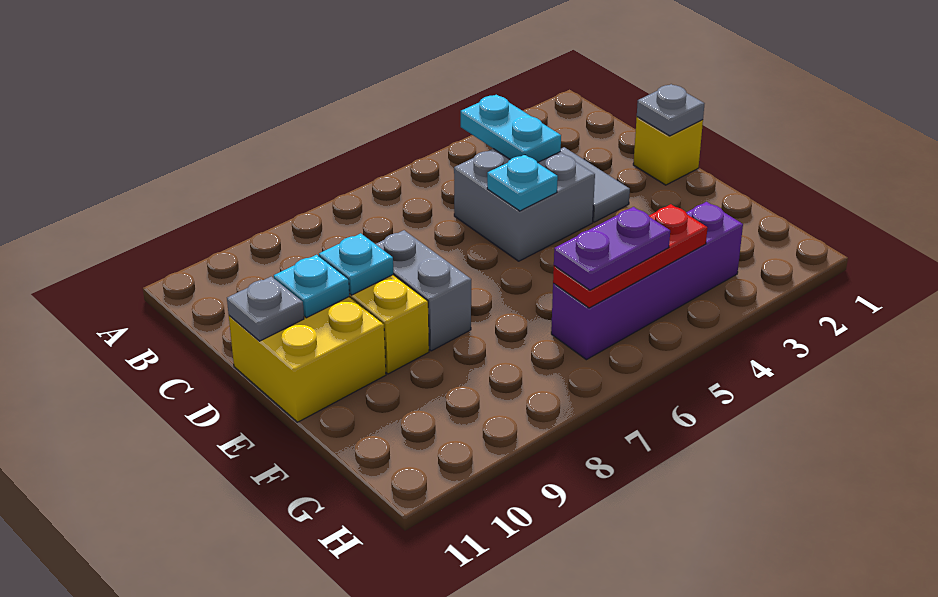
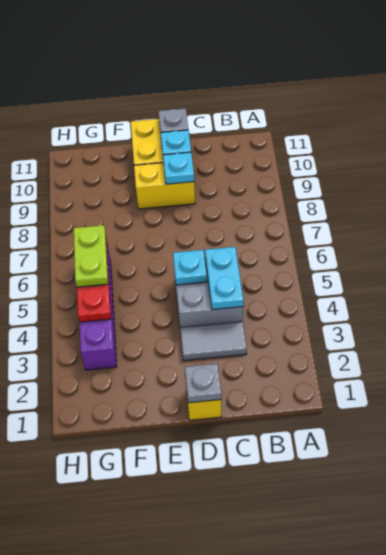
cyan plate B4:C4 level 2 -> cyan plate C4:C5 level 2
grey brick D8:E8 level 1 -> none
purple plate G5:G6 level 3 -> lime plate G5:G6 level 3

